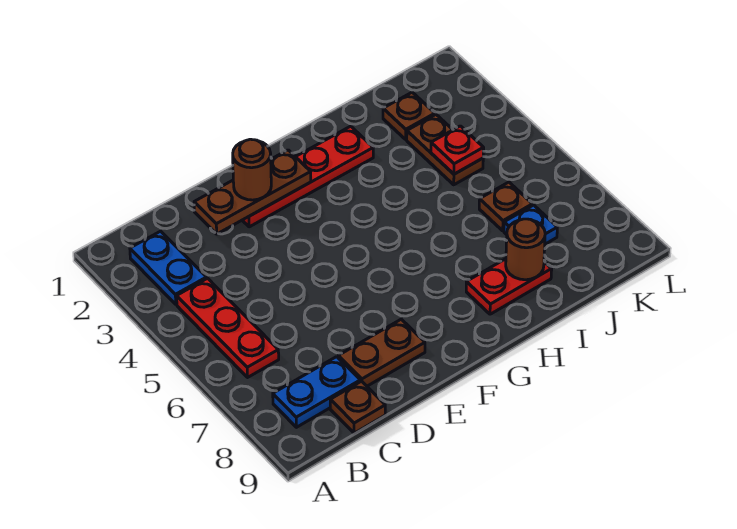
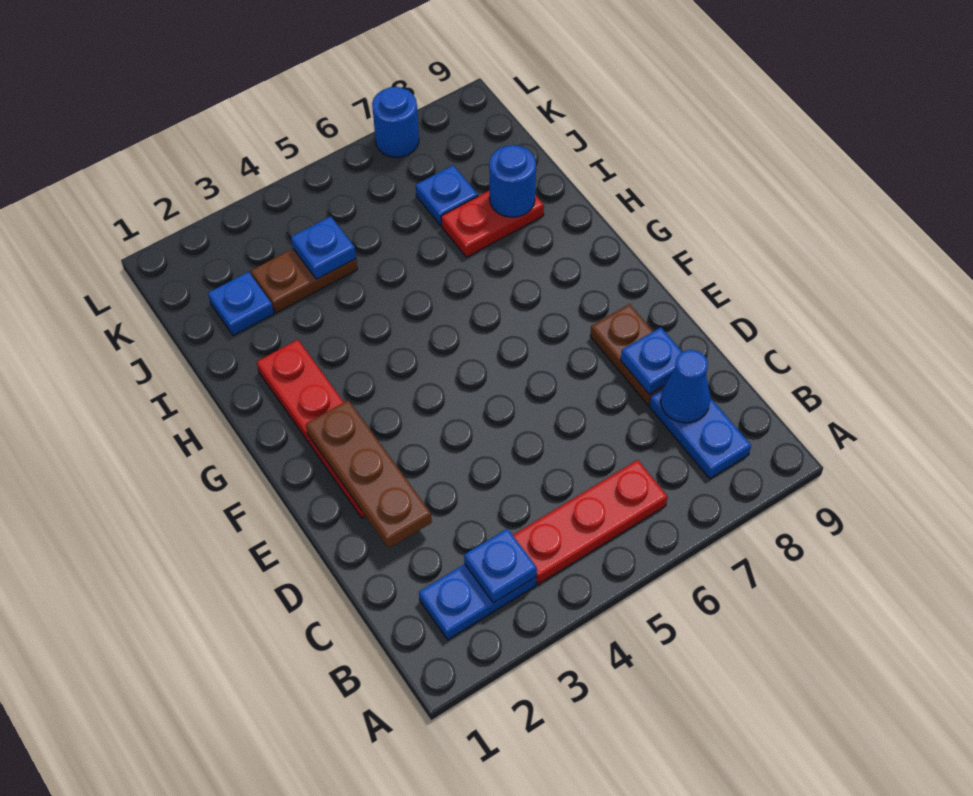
none -> blue plate B3 level 2
none -> blue cone C8 level 2
brown plate C9 level 1 -> none
none -> blue plate D8 level 2
brown round brick E2 level 3 -> none
red plate H8:I8 level 1 -> red plate I7:I8 level 1
brown round brick I8 level 2 -> blue round brick I8 level 2
brown plate J2 level 1 -> blue plate J2 level 1
red plate J4 level 2 -> blue plate J4 level 2
brown plate J6 level 1 -> none
none -> blue round brick L7 level 1

